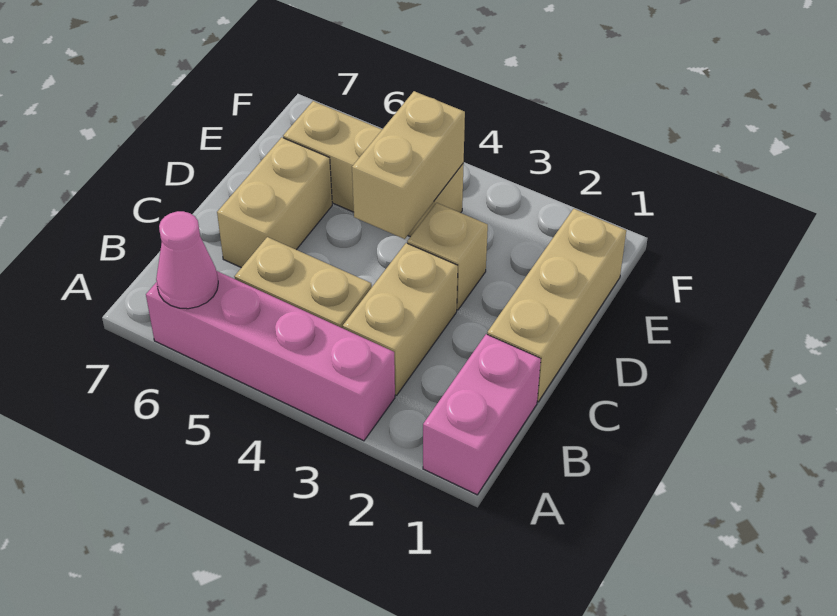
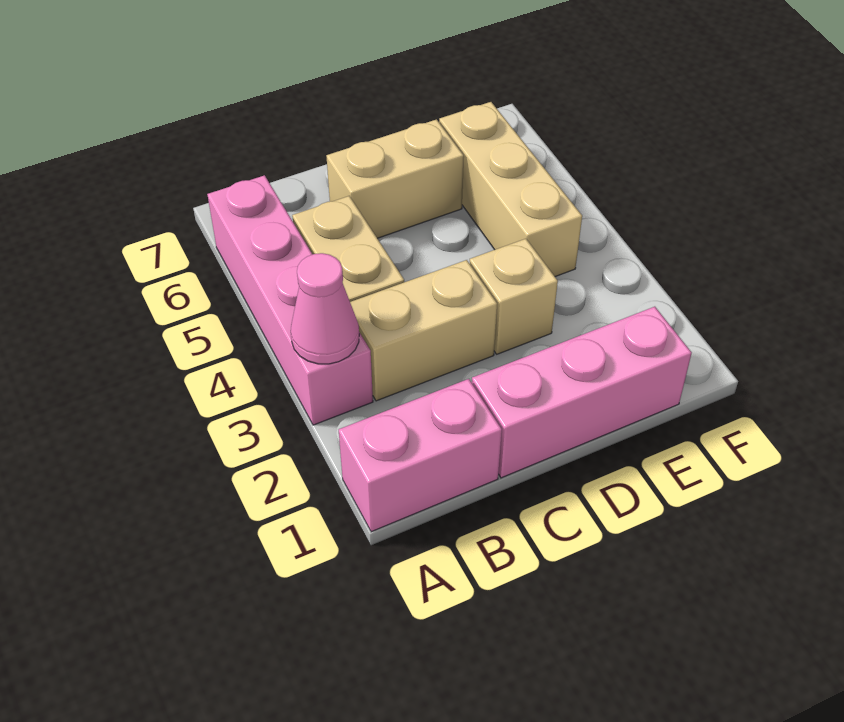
pink cone A6 level 2 -> pink cone A3 level 2
tan brick C1:E1 level 1 -> pink brick C1:E1 level 1
tan brick D4:E4 level 2 -> none

